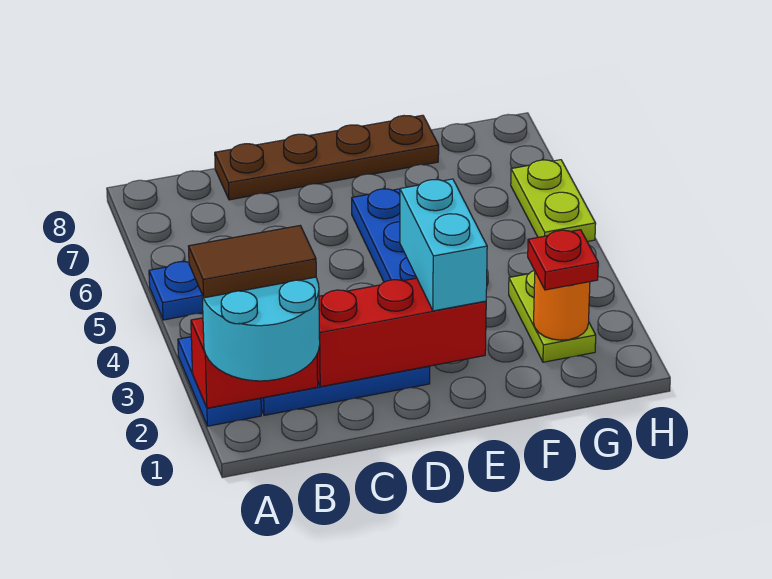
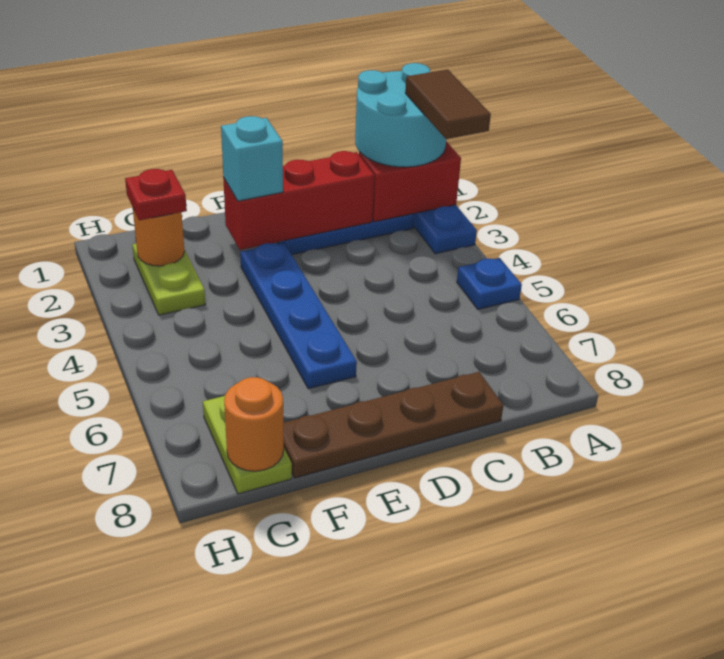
brown tile A2:B2 level 4 -> brown tile A2:A3 level 4
cyan brick E2:E3 level 3 -> cyan brick E2 level 3
none -> orange round brick G8 level 2
lime plate H5:H6 level 1 -> lime plate G7:G8 level 1

